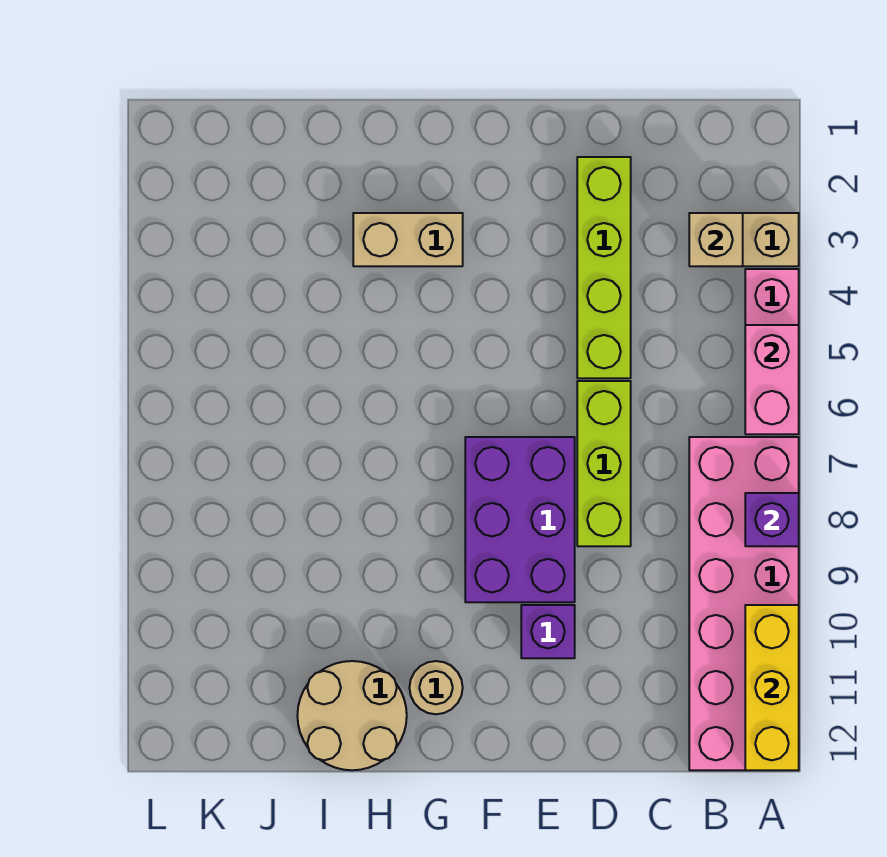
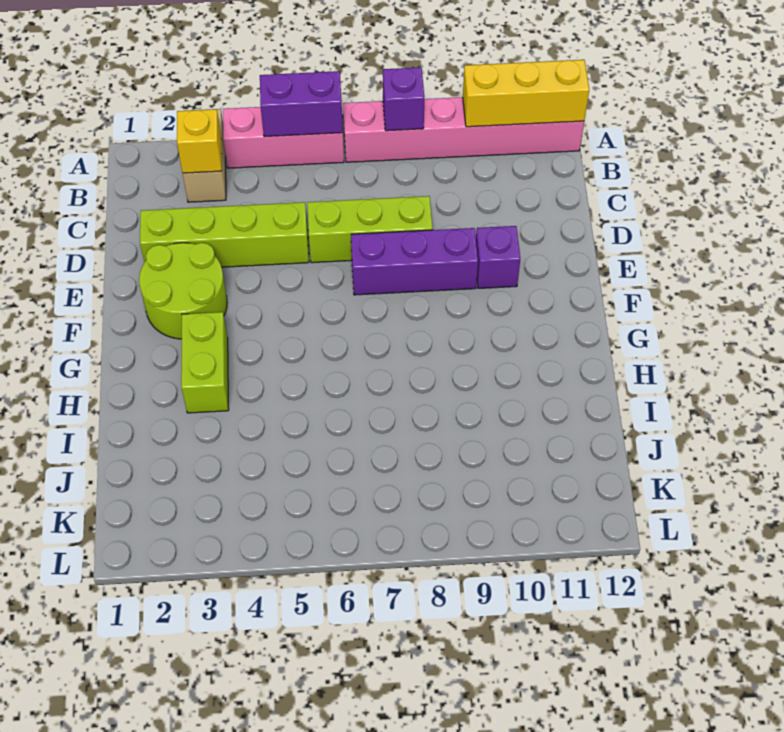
pink brick A5:A6 level 2 -> purple brick A5:A6 level 2
pink brick A7:B12 level 1 -> pink brick A7:A12 level 1
tan brick B3 level 2 -> yellow brick B3 level 2
none -> lime round brick E2:F3 level 1
purple brick E7:F9 level 1 -> purple brick E7:E9 level 1
tan brick G3:H3 level 1 -> lime brick G3:H3 level 1
tan round brick G11 level 1 -> none
tan round brick H11:I12 level 1 -> none

